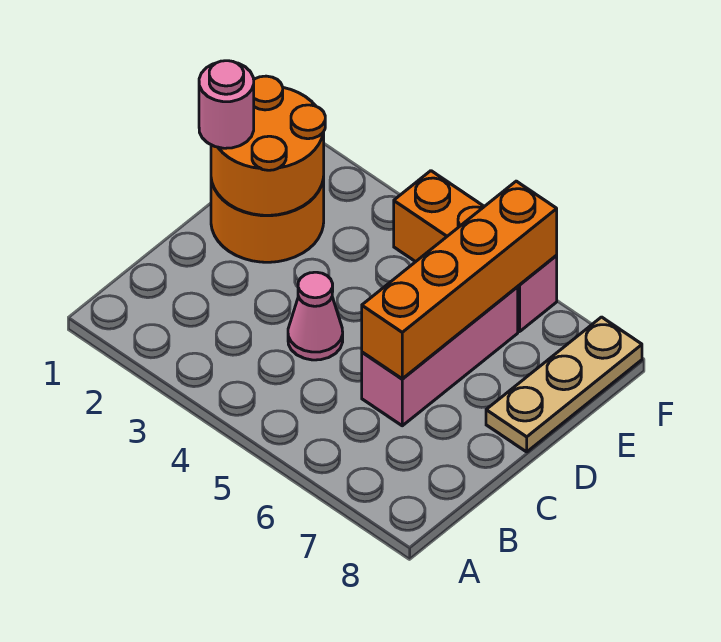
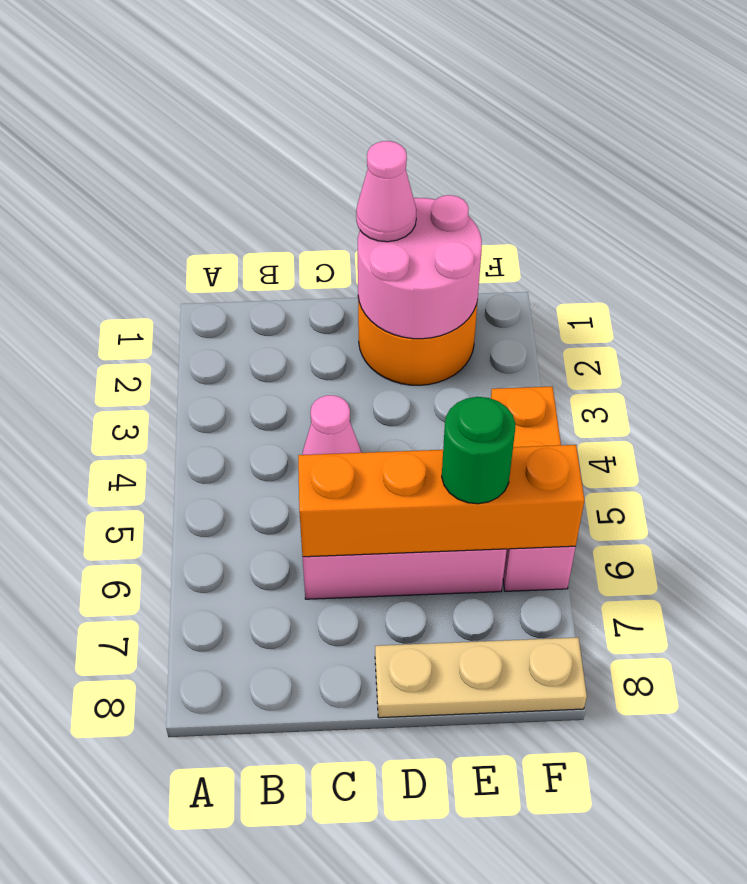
orange round brick D1:E2 level 2 -> pink round brick D1:E2 level 2
pink round brick D1 level 3 -> pink cone D1 level 3
none -> green round brick E6 level 3

